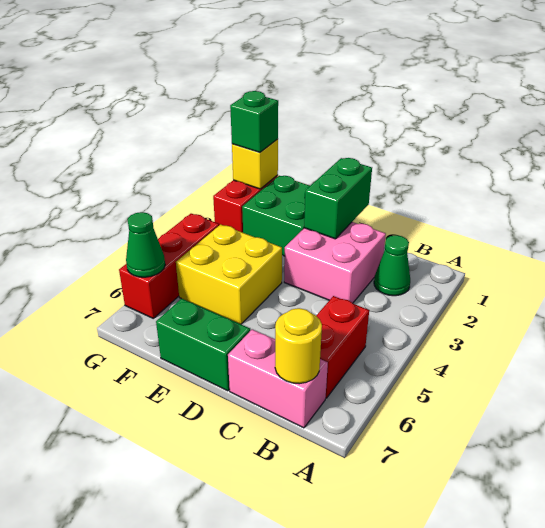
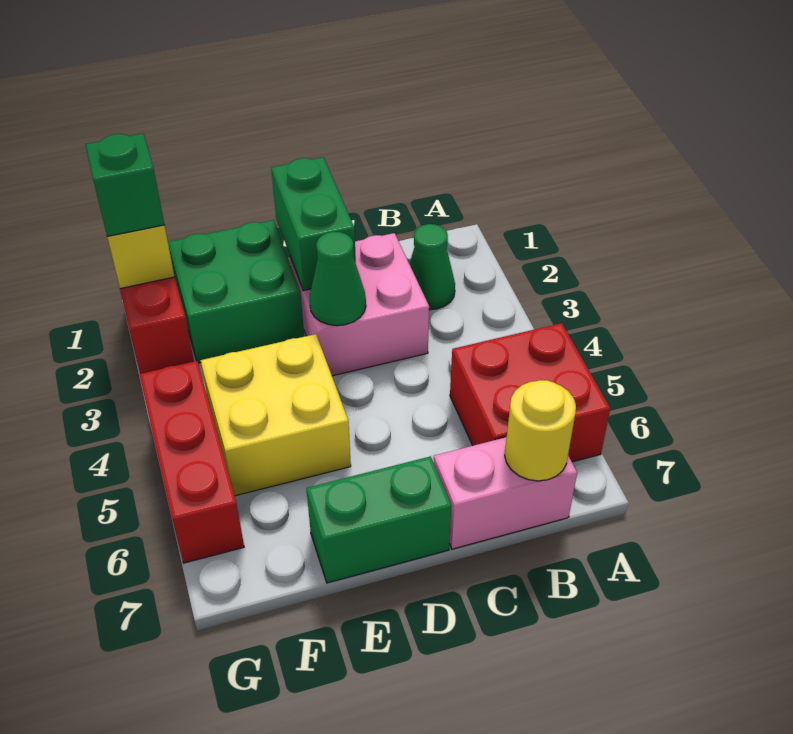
red brick B5:B6 level 1 -> red brick A5:B6 level 1
green cone G6 level 2 -> green cone D3 level 2

